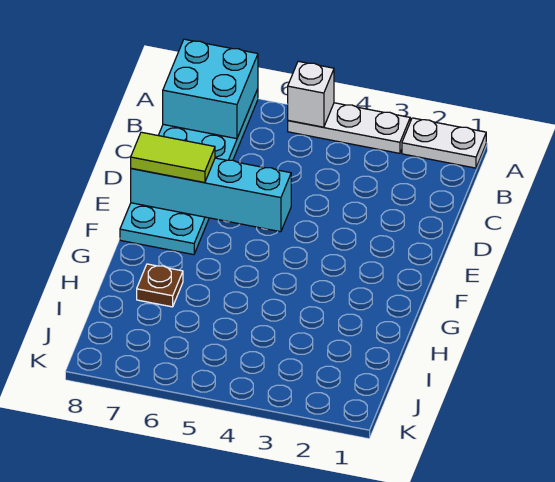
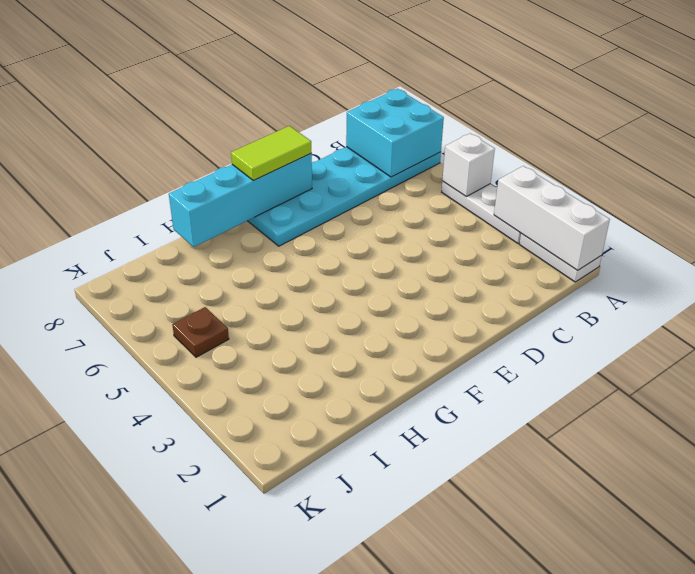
none -> white brick A1:A3 level 2
cyan brick E5:E8 level 2 -> cyan brick E8:H8 level 2
lime tile E7:E8 level 3 -> lime tile E8:F8 level 3
brown plate H7 level 1 -> brown plate J5 level 1

